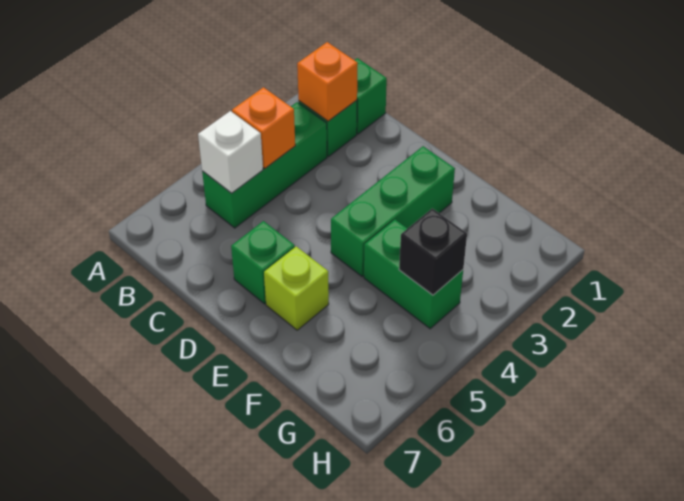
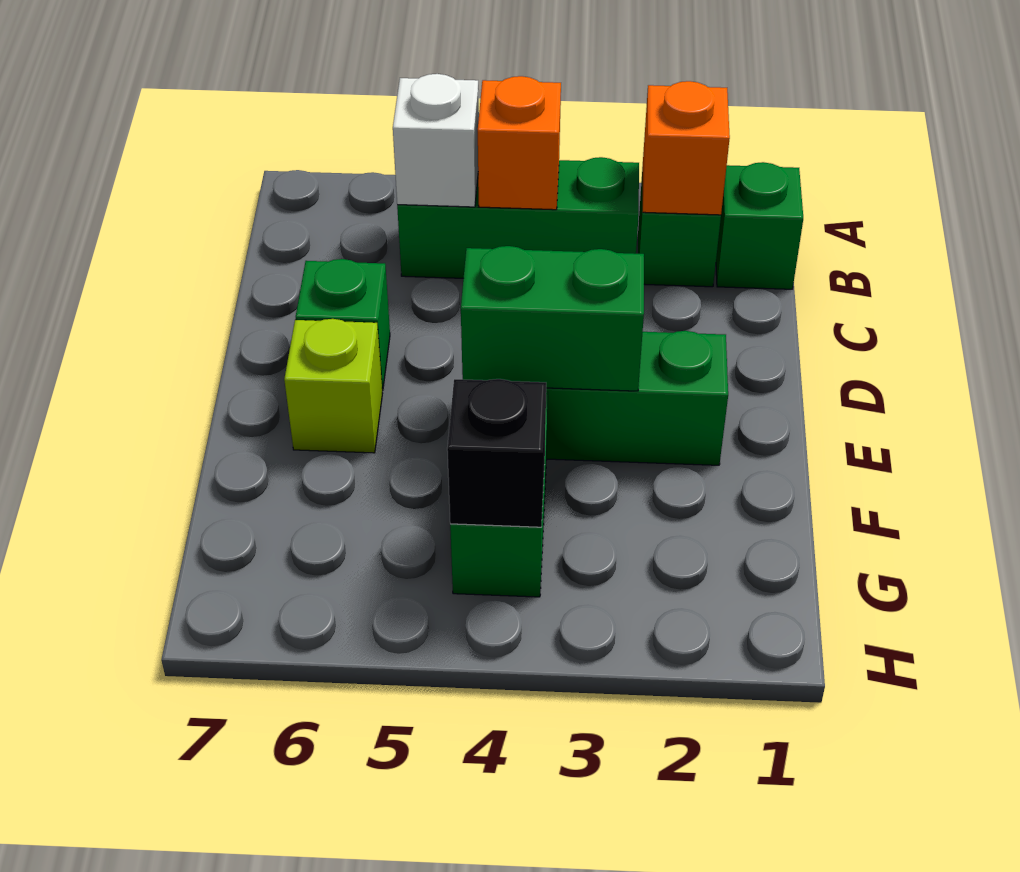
none -> green brick E3:E4 level 2

